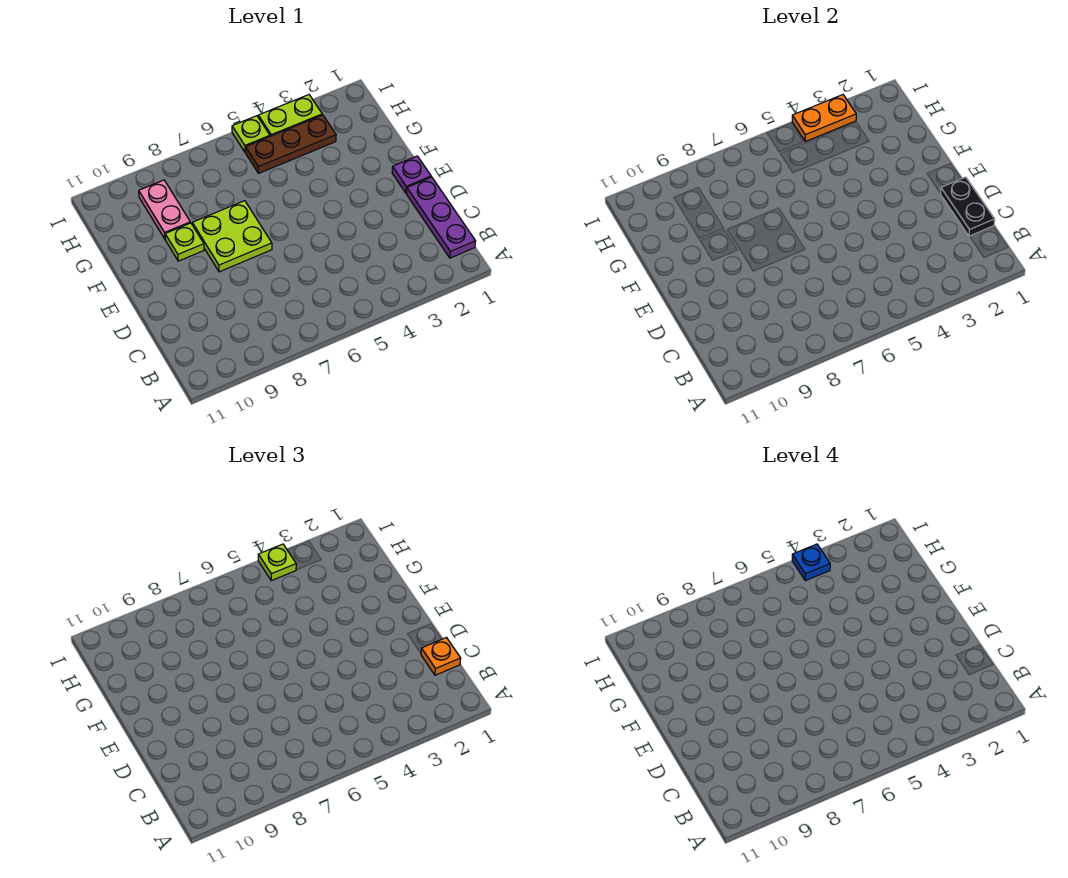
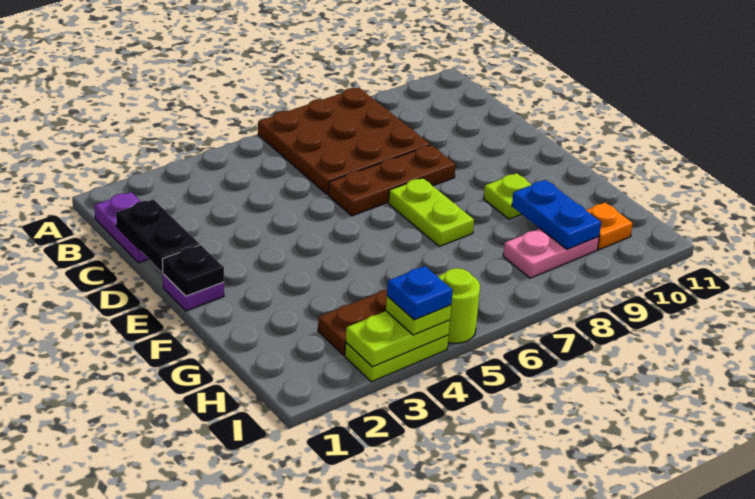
none -> brown plate A6:C8 level 1
purple plate B1:D1 level 1 -> purple plate B1:C1 level 1
orange plate C1 level 3 -> orange plate H10 level 1
none -> brown plate D6:D8 level 1
none -> black plate E1 level 2
lime plate E7:F8 level 1 -> lime plate E7:F7 level 1
pink plate G9:H9 level 1 -> pink plate H8:H9 level 1
none -> blue plate G9:H9 level 2
orange plate I3:I4 level 2 -> lime plate I3:I4 level 2
lime plate I5 level 1 -> lime round brick I5 level 1

